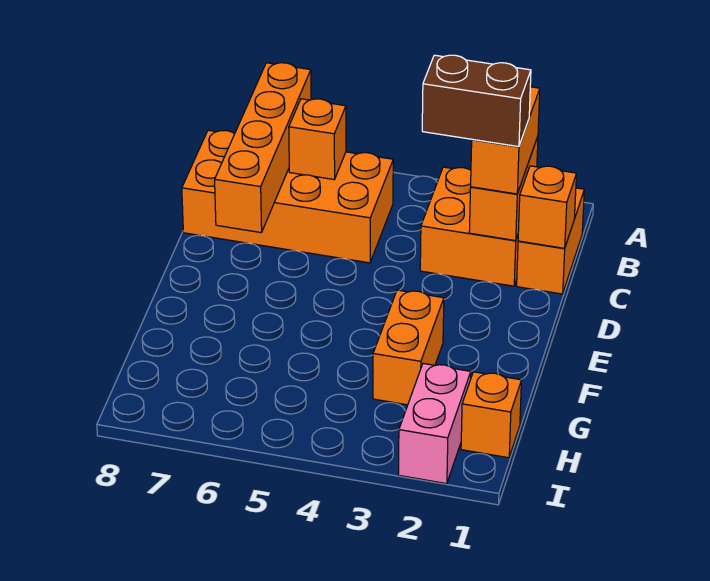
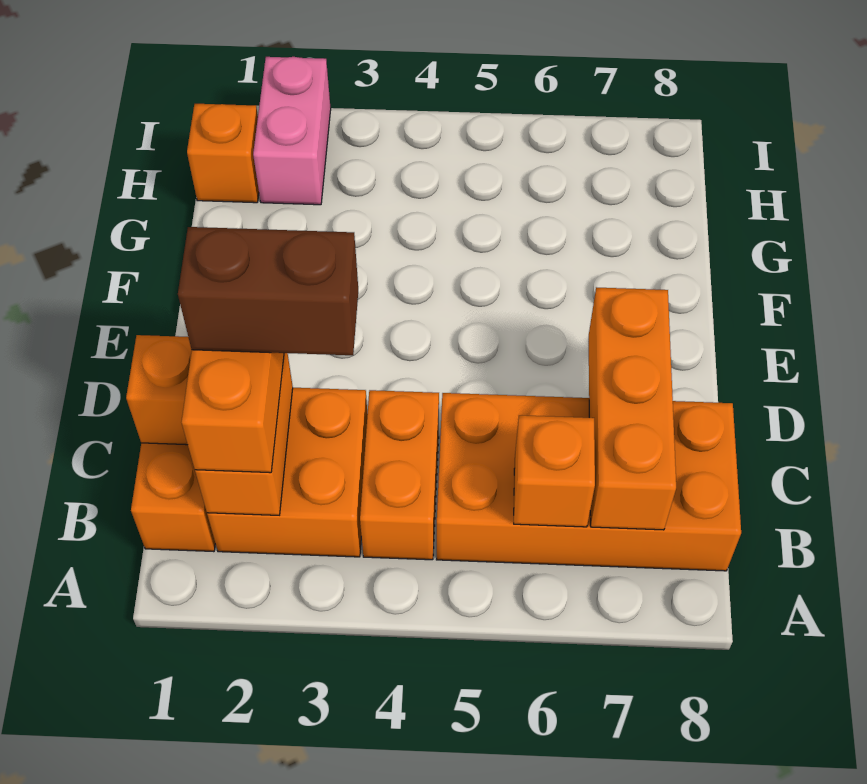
orange brick A7:D7 level 2 -> orange brick B7:D7 level 2
orange brick F3:G3 level 1 -> orange brick B4:C4 level 1

